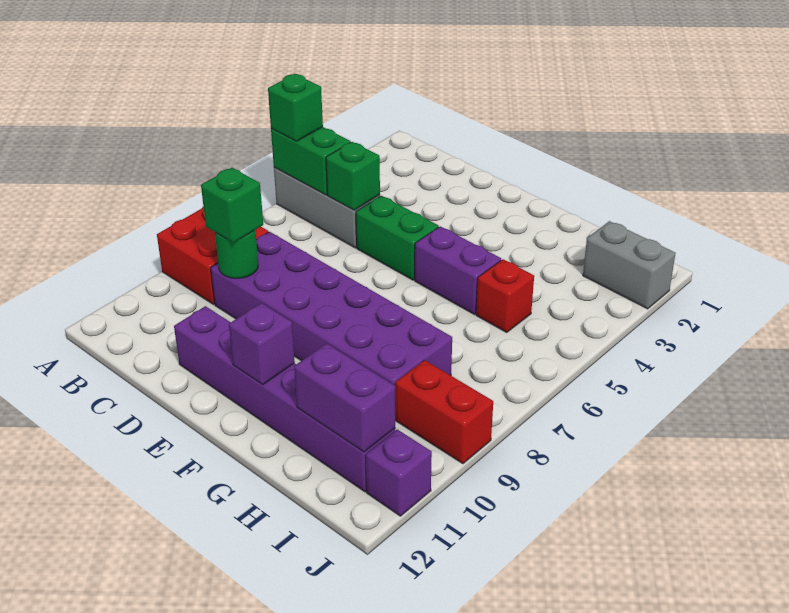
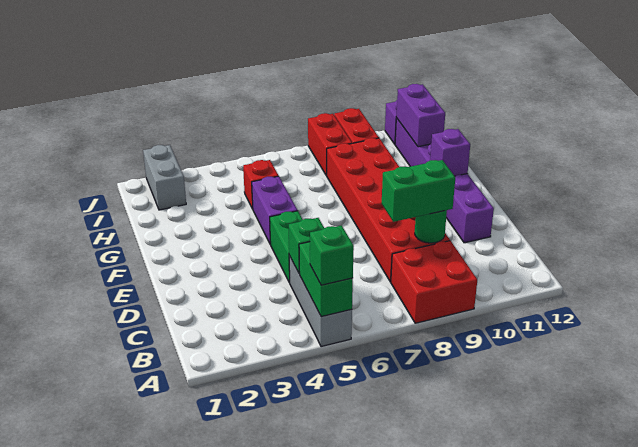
purple brick C8:H9 level 1 -> red brick C8:H9 level 1
green brick C9 level 3 -> green brick C8:C9 level 3
none -> red brick I8:J8 level 1

